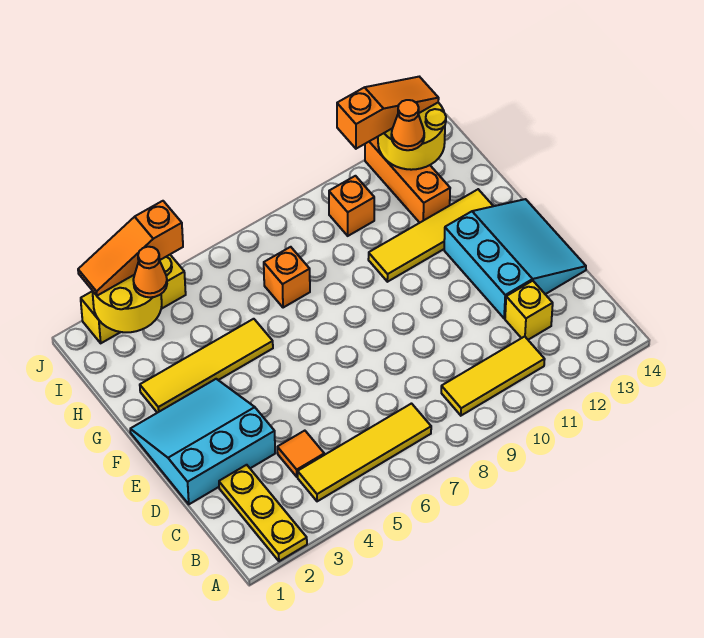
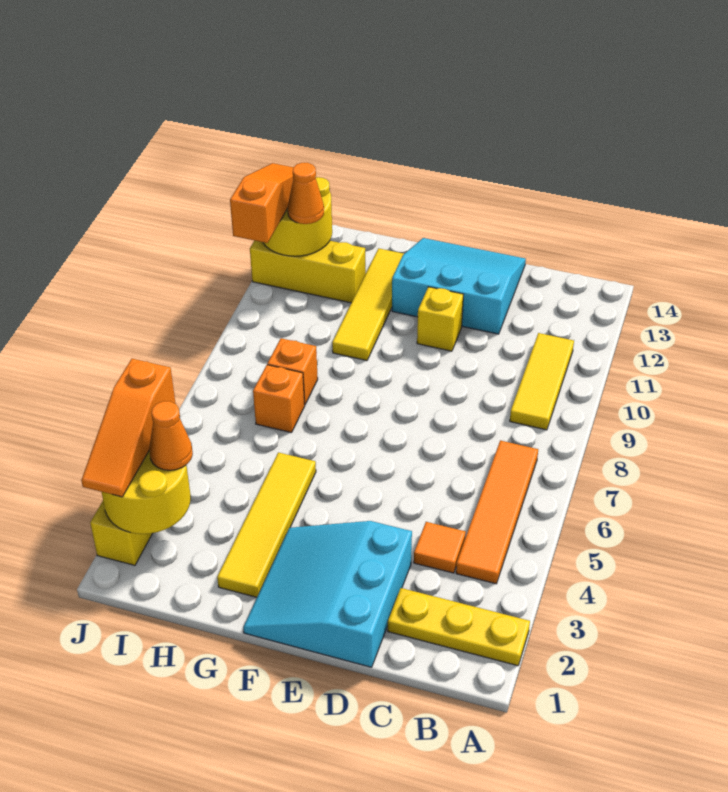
yellow tile B4:B7 level 1 -> orange tile B4:B7 level 1
yellow brick C12 level 1 -> yellow brick E11 level 1
orange brick H12:J12 level 1 -> yellow brick H12:J12 level 1
orange brick I10 level 1 -> orange brick H8 level 1

